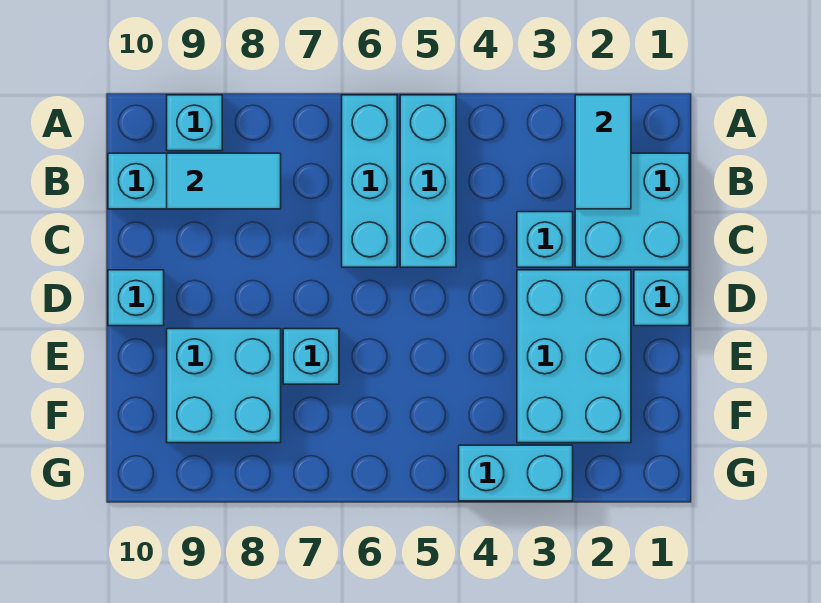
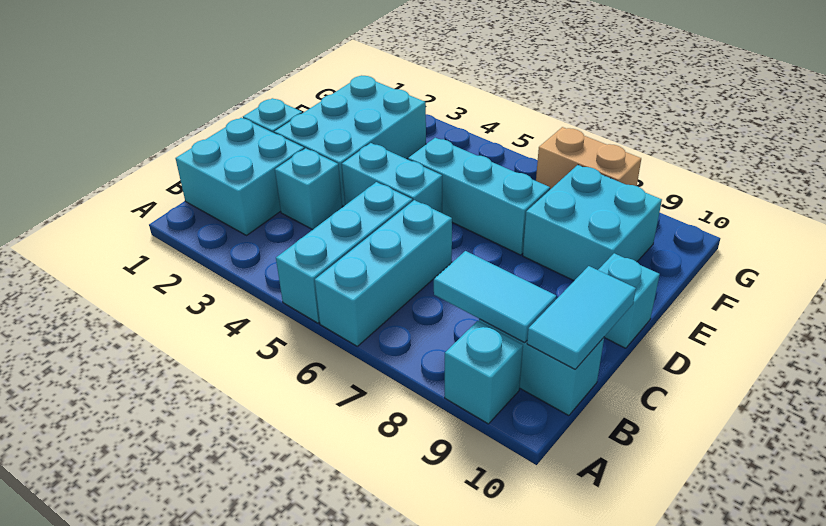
cyan tile A2:B2 level 2 -> cyan tile B10:C10 level 2
cyan brick E7 level 1 -> cyan brick E5:E7 level 1
cyan brick G3:G4 level 1 -> cyan brick D4:D5 level 1
none -> tan brick G7:G8 level 1

